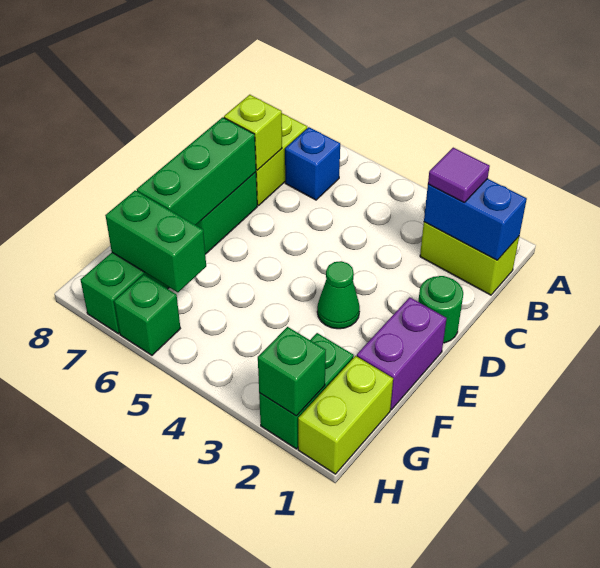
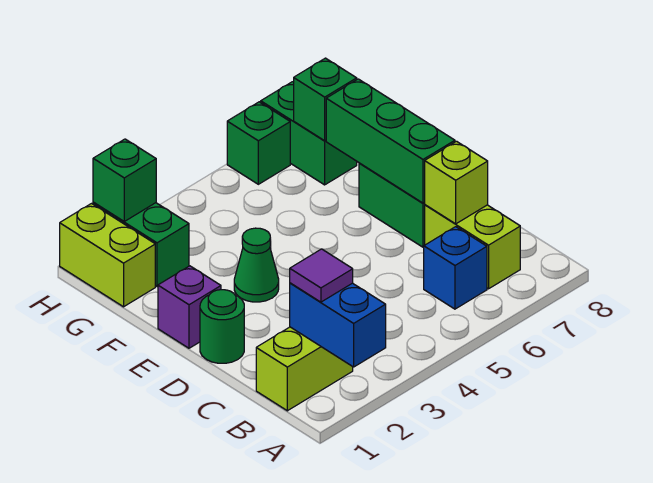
blue brick B1:B2 level 2 -> blue brick A2:B2 level 2
purple brick E1:F1 level 1 -> purple brick E1 level 1
green brick G6:G7 level 2 -> green brick G7 level 2

